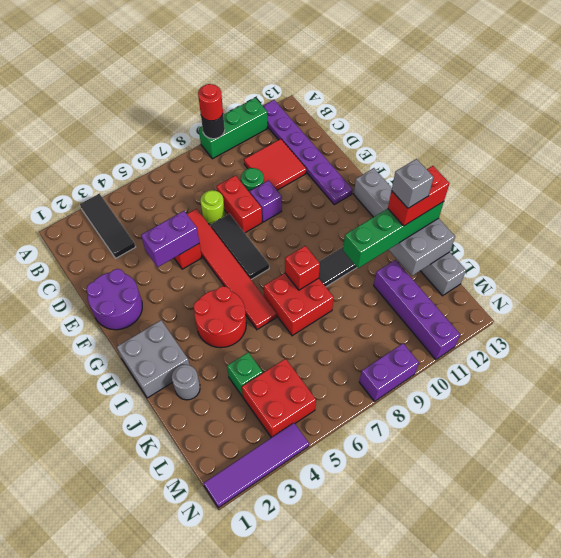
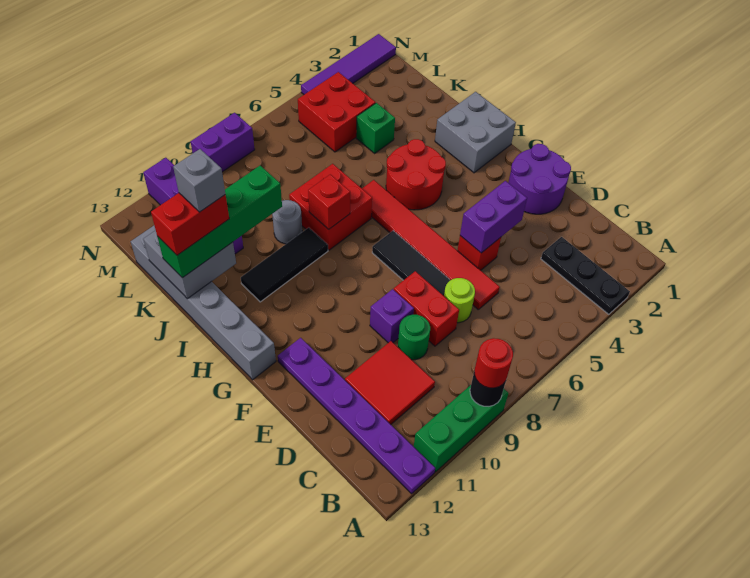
black tile A3:C3 level 1 -> black plate A3:C3 level 1
grey round brick J2 level 1 -> grey round brick J9 level 1

